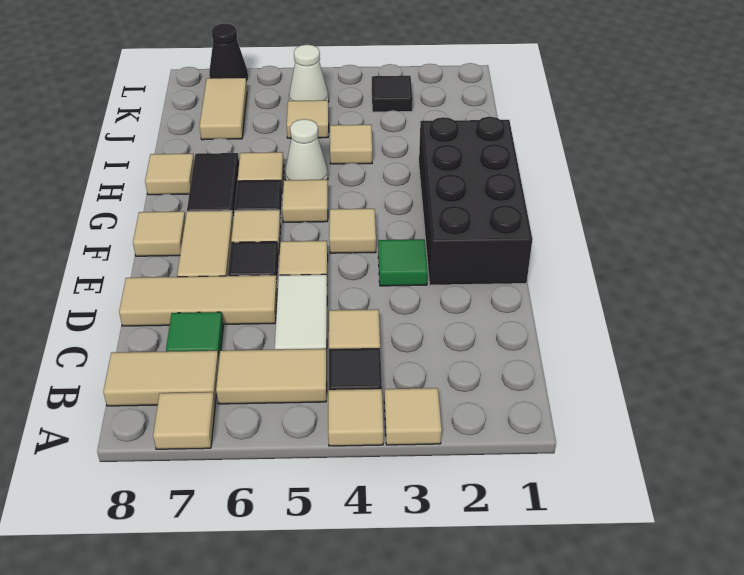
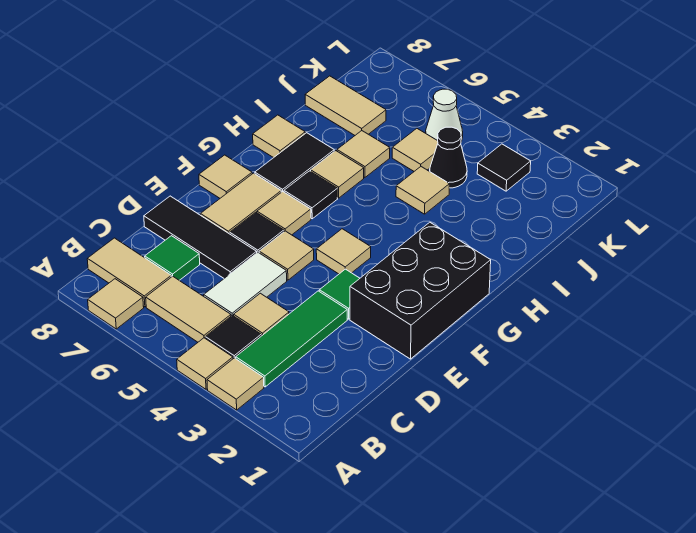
none -> green tile B3:D3 level 1
tan tile D6:D8 level 1 -> black tile D6:D8 level 1
black brick E1:H2 level 1 -> black brick E1:G2 level 1
tan tile G5 level 1 -> tan tile I6 level 1
white cone H5 level 1 -> none
tan tile J7:K7 level 1 -> tan tile J7:J8 level 1
black cone L7 level 1 -> black cone J4 level 1

